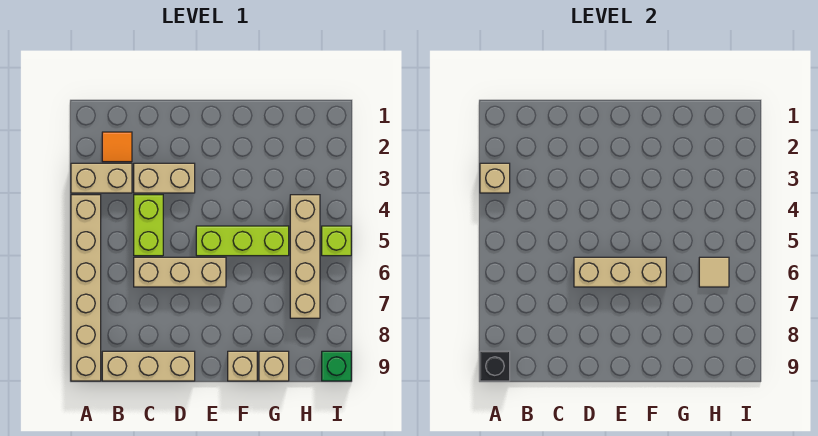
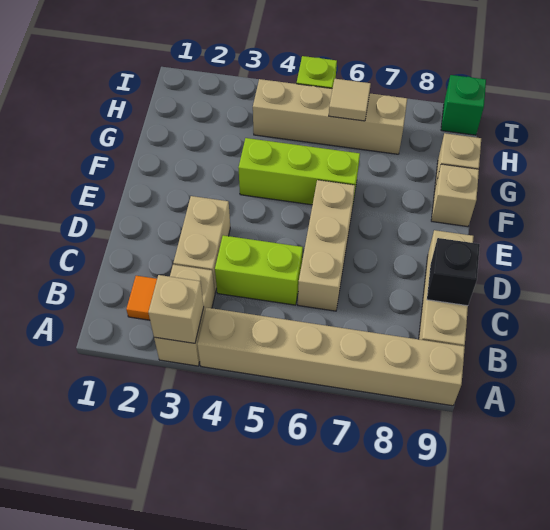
black brick A9 level 2 -> black brick C9 level 2
tan brick D6:F6 level 2 -> none
lime brick E5:G5 level 1 -> lime brick F4:F6 level 1

